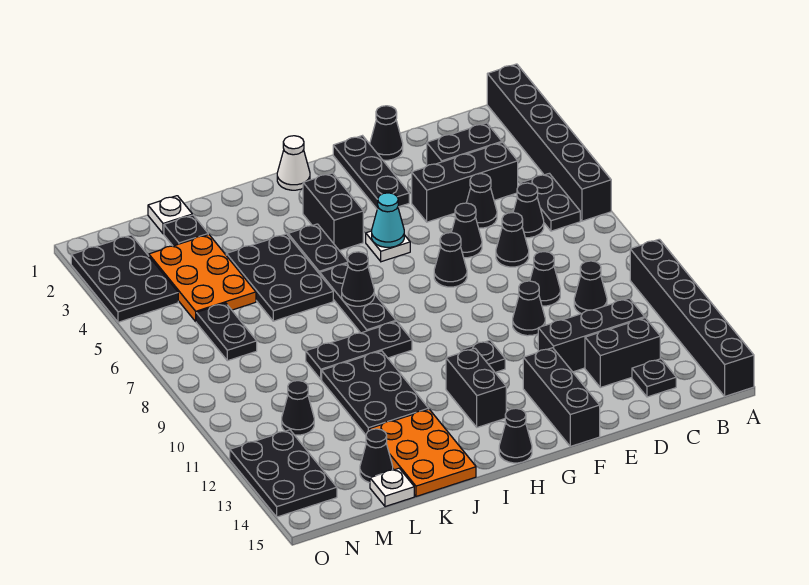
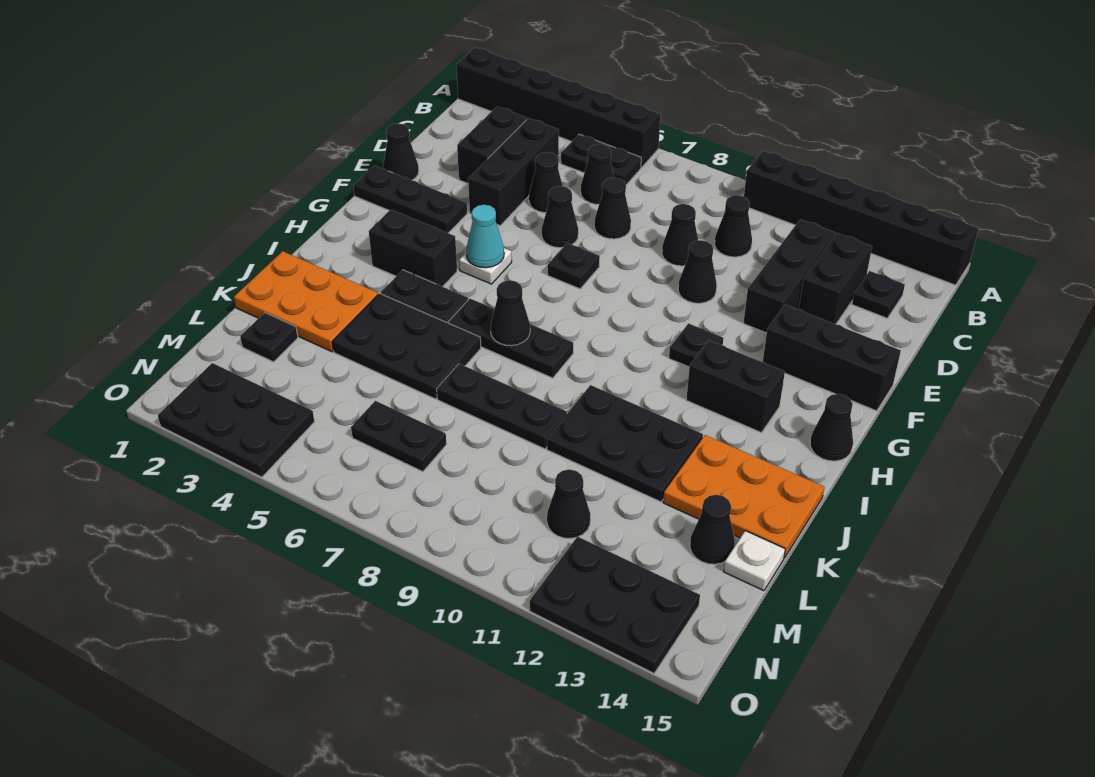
black cone F7 level 1 -> black plate F7 level 1
white cone H1 level 1 -> none
black plate I9:K9 level 1 -> black plate K7:K9 level 1
white plate L1 level 1 -> none
orange plate L3:M5 level 1 -> orange plate J1:K3 level 1

